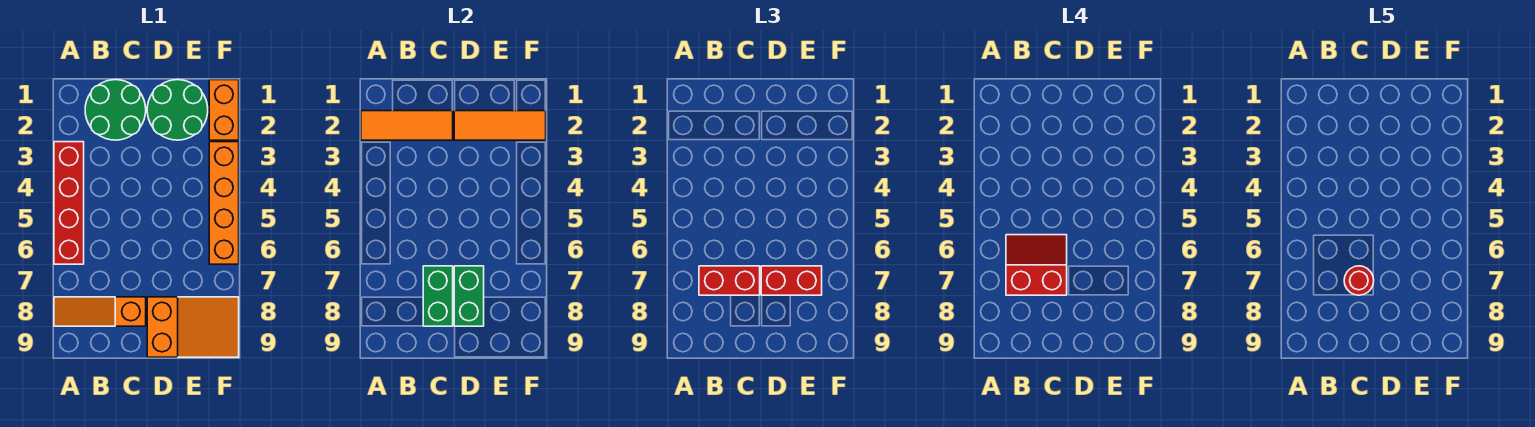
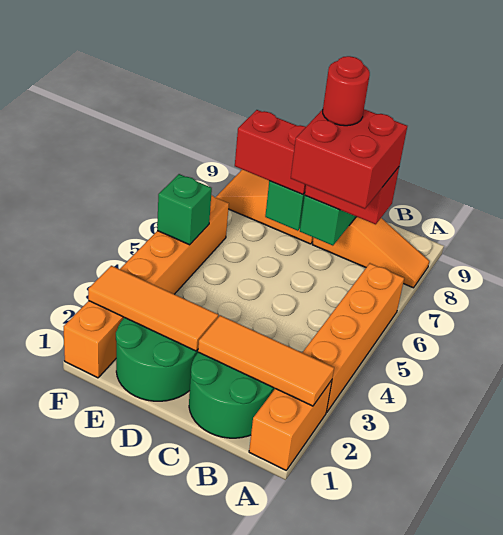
none -> orange brick A1:A2 level 1
red brick A3:A6 level 1 -> orange brick A3:A6 level 1
red slope B6:C7 level 4 top 7 -> red brick B6:C7 level 4
none -> green brick F5 level 2

